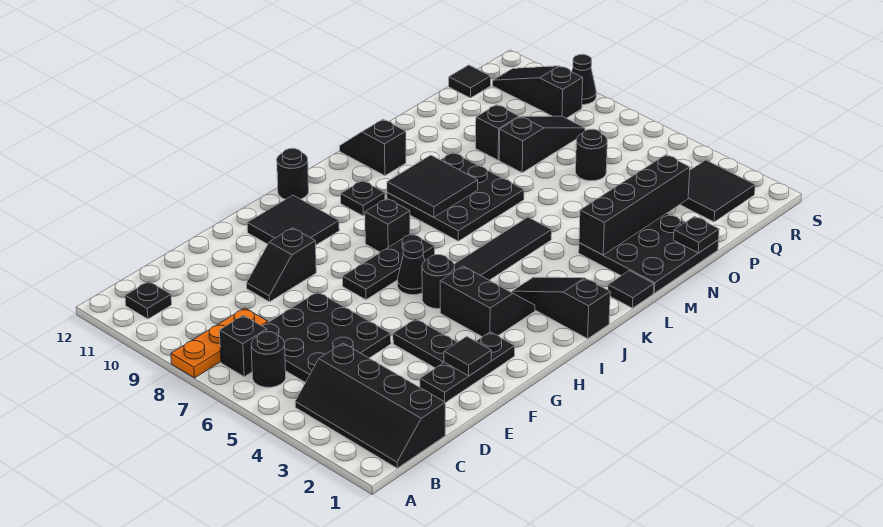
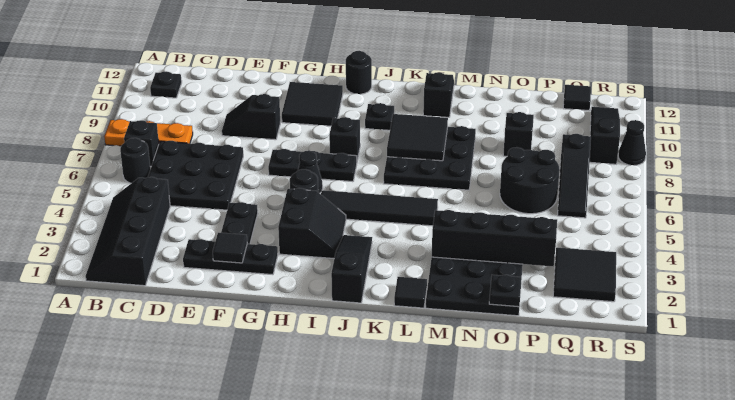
black slope O8:Q8 level 1 top O -> black slope Q6:Q8 level 1 top 8
black round brick P6 level 1 -> black round brick O6:P7 level 1

